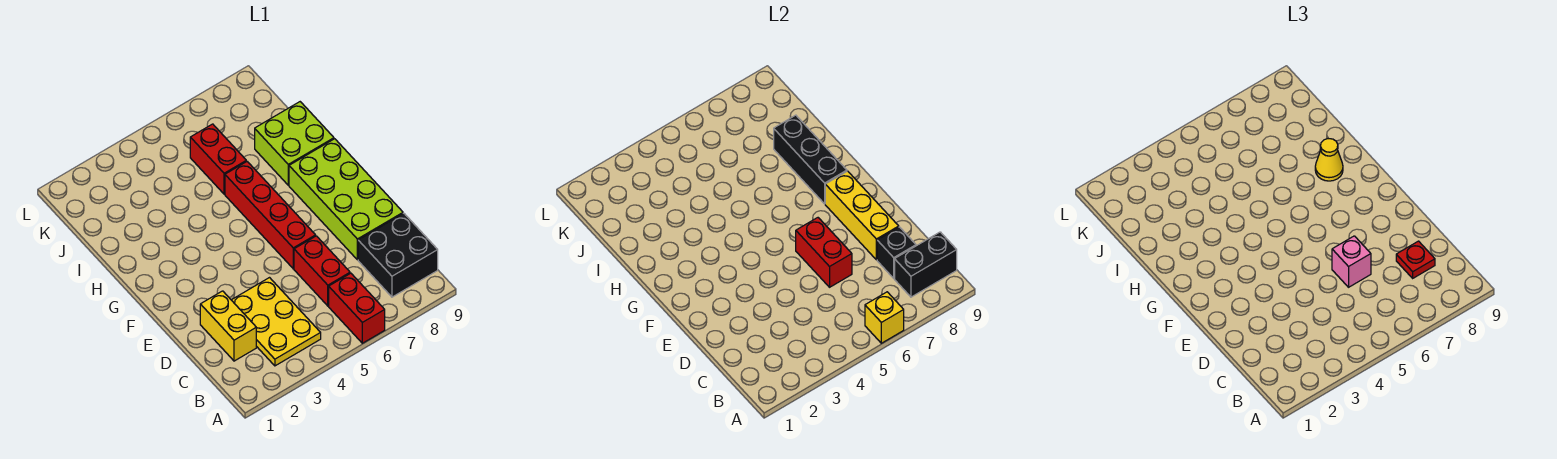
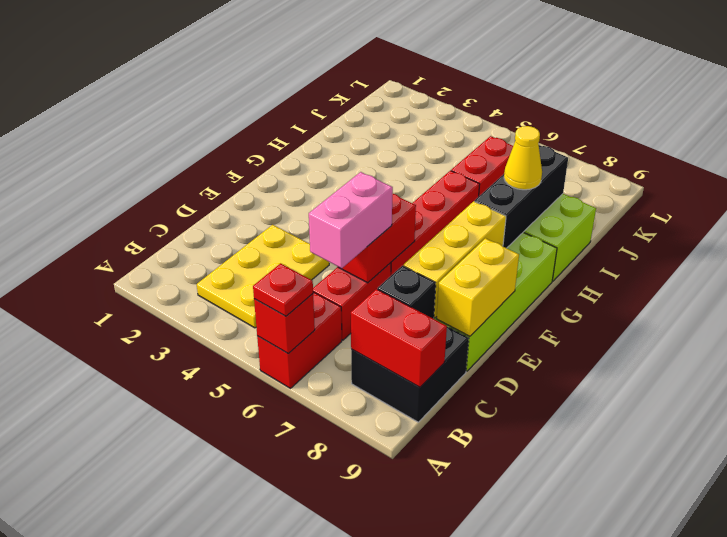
yellow brick A6 level 2 -> red brick A6 level 2
black brick B8:B9 level 2 -> red brick B8:B9 level 2
yellow brick C2:D2 level 1 -> yellow brick D9:E9 level 2
red plate C8 level 3 -> red plate A6 level 3
pink brick D6 level 3 -> pink brick C6:D6 level 3

